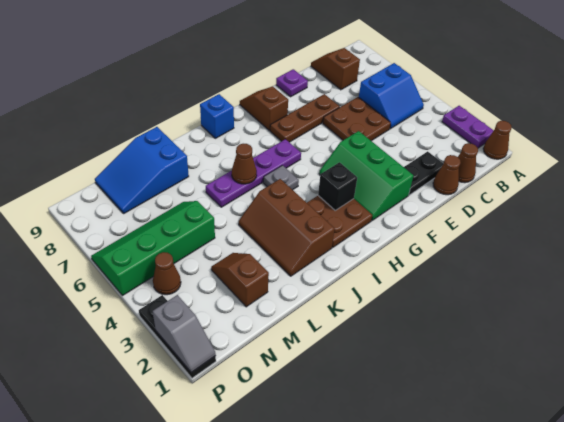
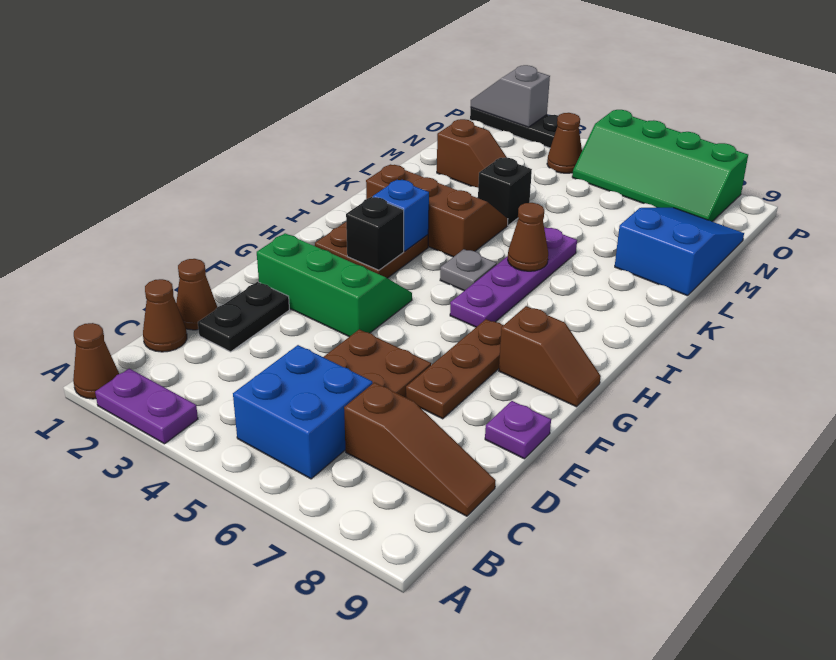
blue slope B5:C6 level 1 top 6 -> blue brick B5:C6 level 1
brown slope C8:C9 level 1 top 8 -> brown slope C7:C9 level 1 top 7
blue brick I9 level 1 -> blue brick I3 level 2
none -> black brick L4 level 1
green slope M5:P6 level 1 top 5 -> green slope O5:P8 level 1 top P

